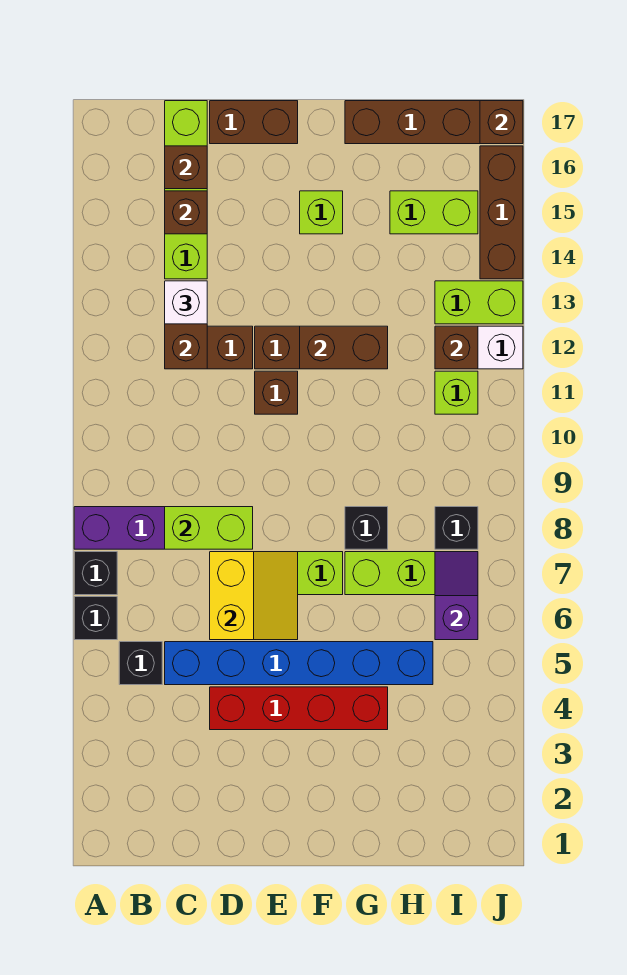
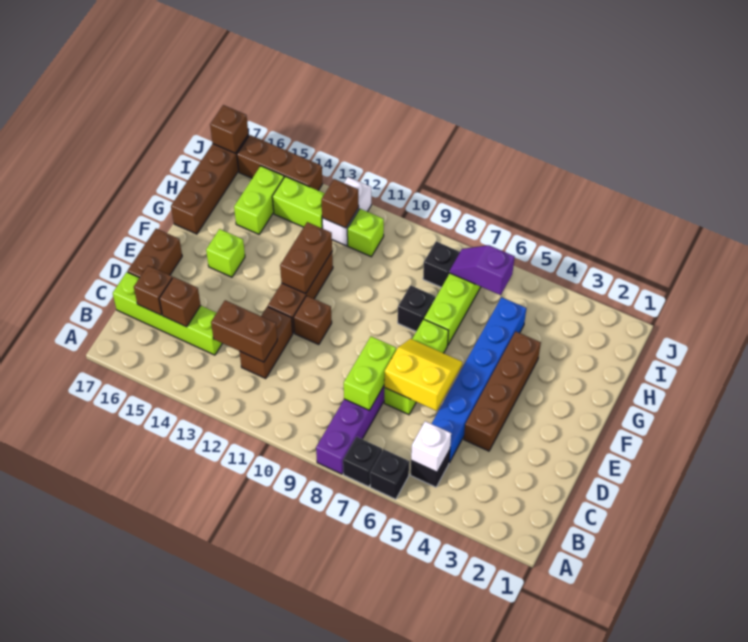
white brick C13 level 3 -> white brick B5 level 2
red brick D4:G4 level 1 -> brown brick D4:G4 level 1
lime brick I13:J13 level 1 -> lime brick I13:I14 level 1

